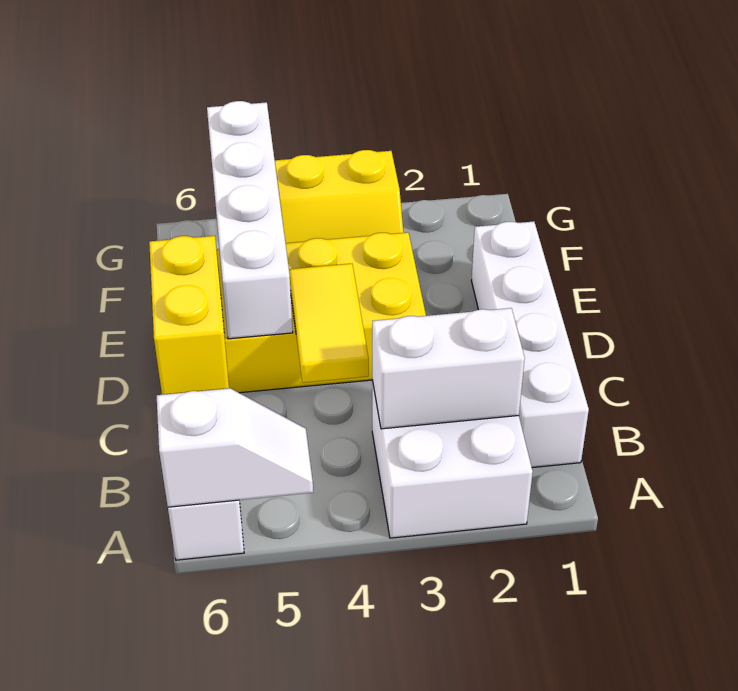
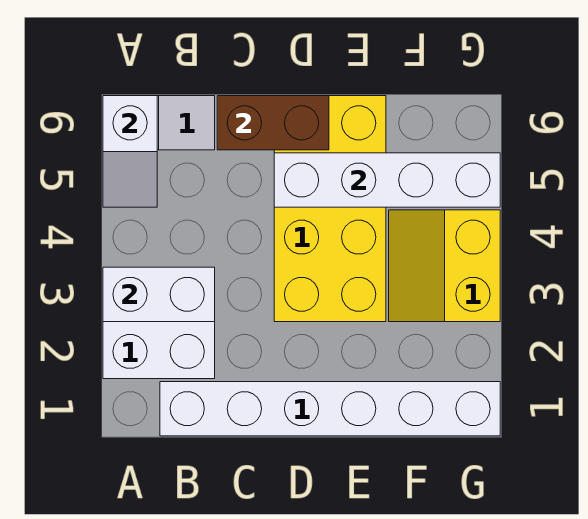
white brick B1:E1 level 1 -> white brick B1:G1 level 1
white brick B2:B3 level 2 -> white brick A3:B3 level 2
yellow tile C4:D4 level 2 -> none
yellow brick C6:D6 level 2 -> brown brick C6:D6 level 2

